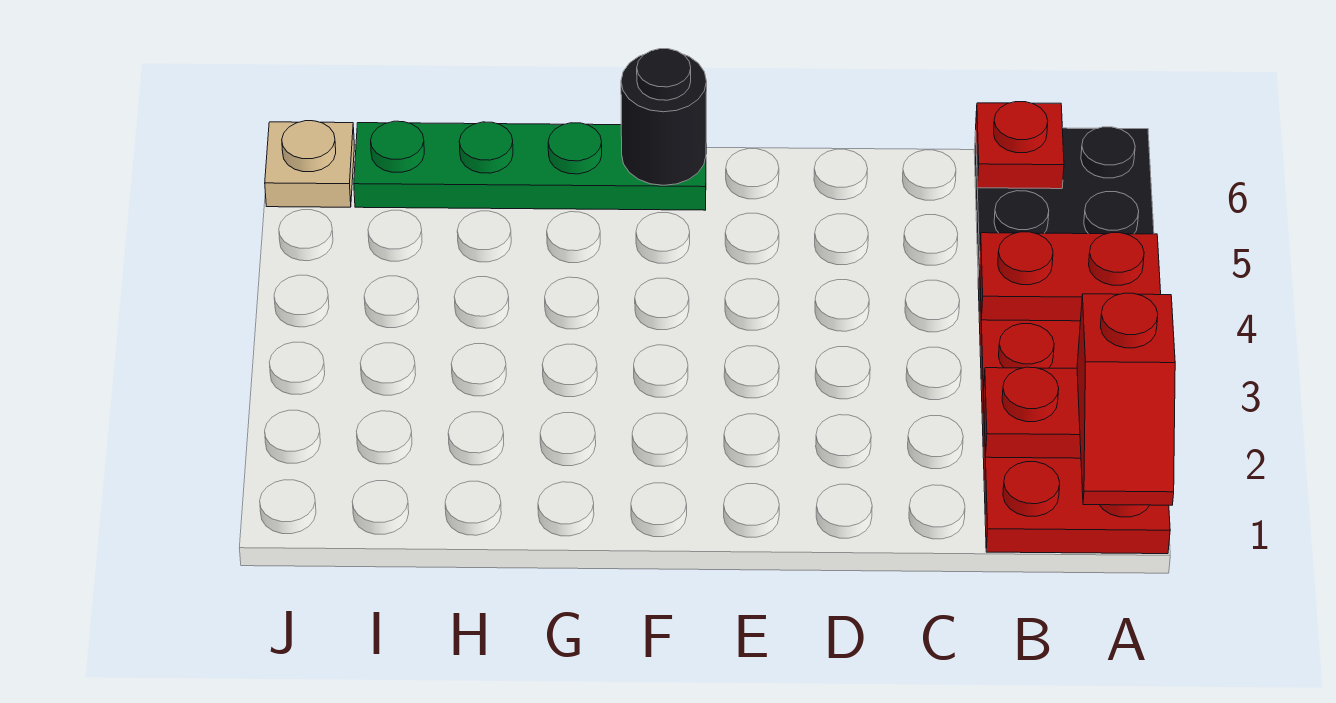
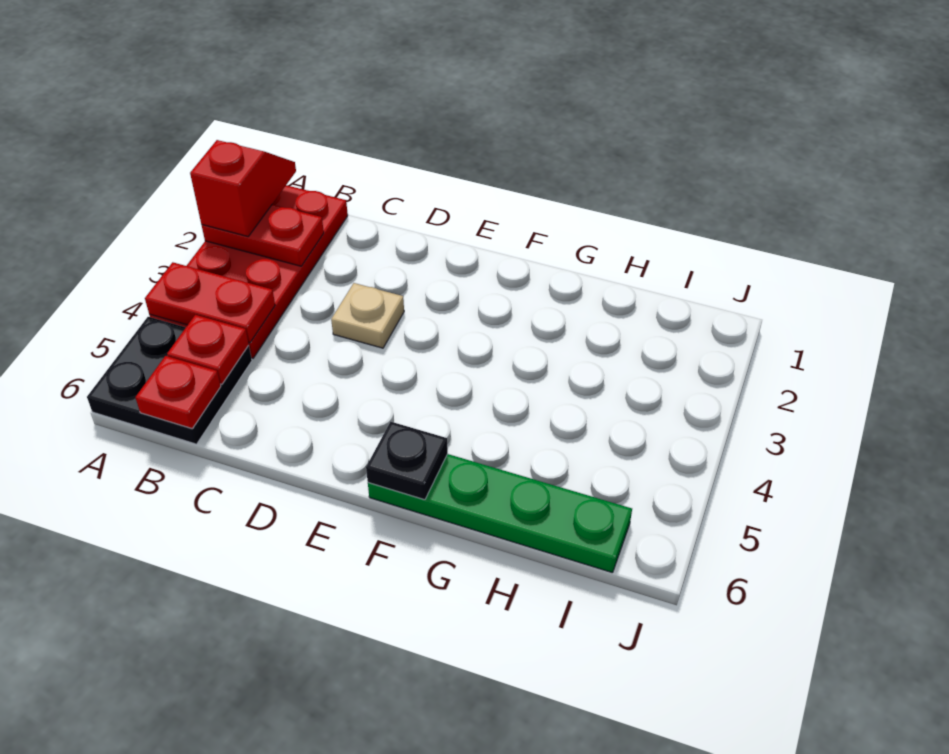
none -> red plate B5 level 2
black round brick F6 level 2 -> black plate F6 level 2
tan plate J6 level 1 -> tan plate D3 level 1

